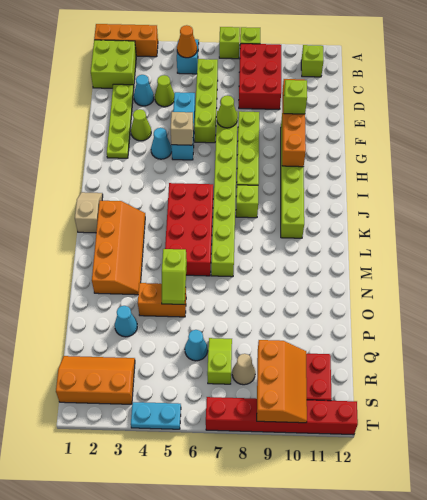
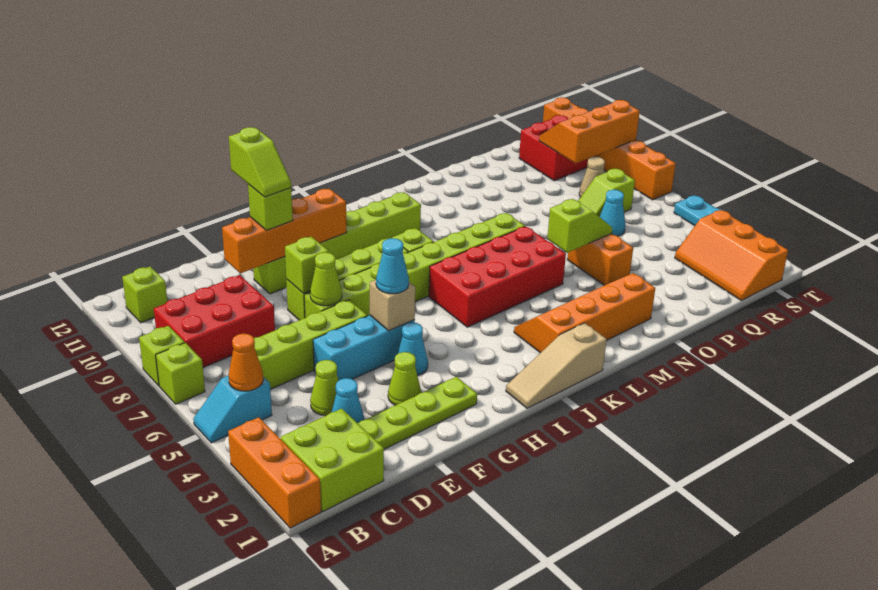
none -> lime brick F8 level 2
none -> lime slope F10:F11 level 4 top 11
tan slope J1:K1 level 1 top K -> tan slope I1:K1 level 1 top K
cyan cone P3 level 1 -> cyan cone G5 level 3
red brick T7:T12 level 1 -> orange brick T7:T12 level 1

